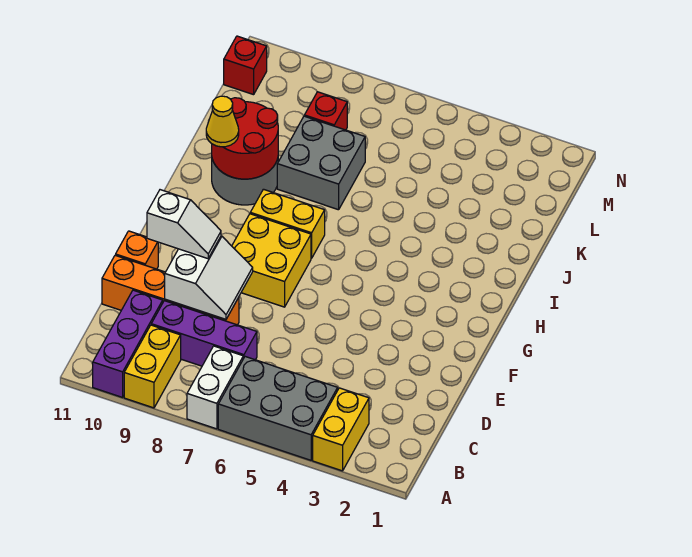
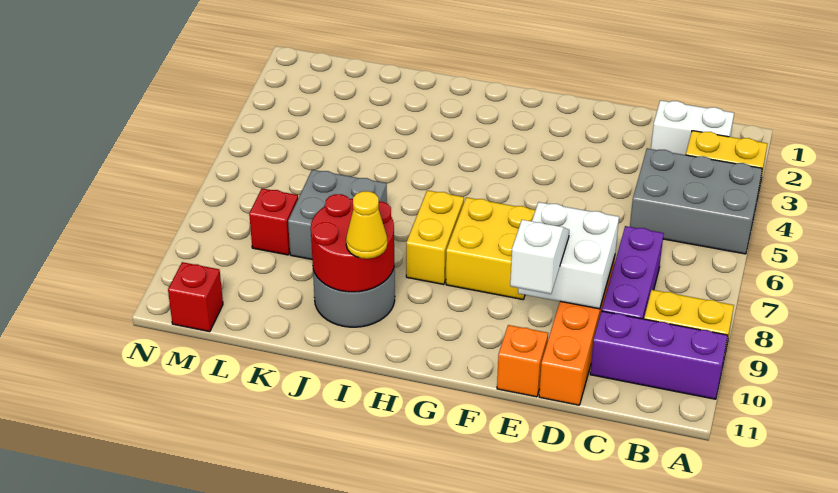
grey brick A4:B6 level 1 -> grey brick A4:C5 level 1
white brick A7:B7 level 1 -> white brick B2:C2 level 1
white slope D8:E9 level 2 top 9 -> white brick D8:E9 level 2

